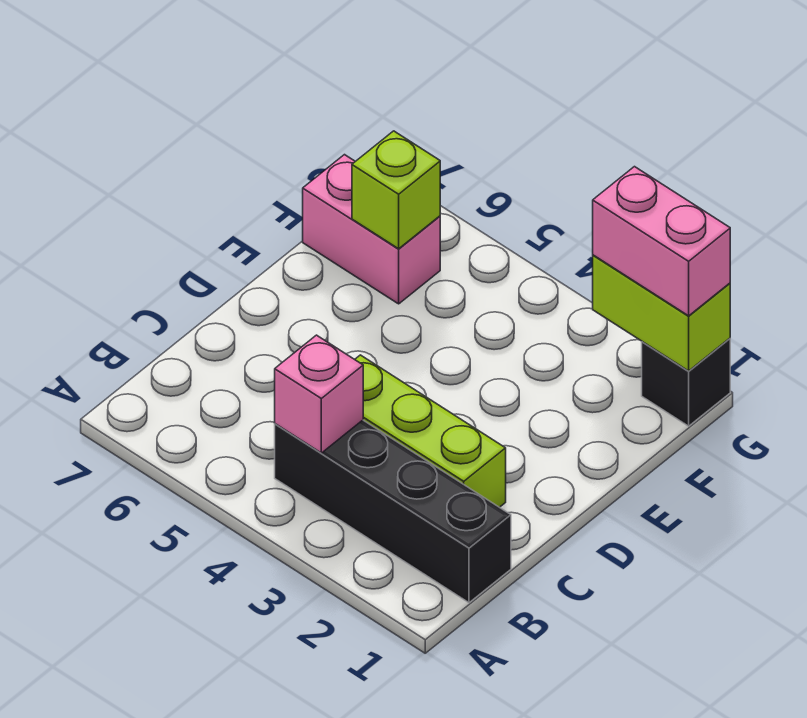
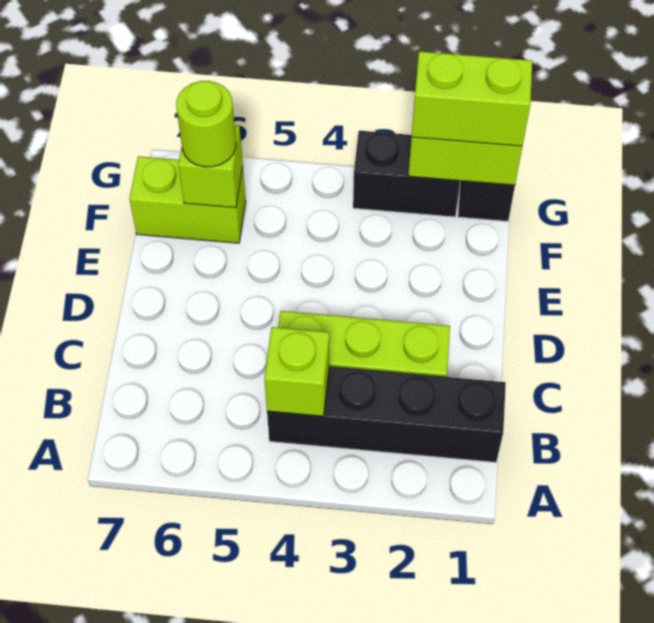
pink brick B4 level 2 -> lime brick B4 level 2
pink brick F6:F7 level 1 -> lime brick F6:F7 level 1
none -> lime round brick F6 level 3
pink brick G1:G2 level 3 -> lime brick G1:G2 level 3
none -> black brick G2:G3 level 1

